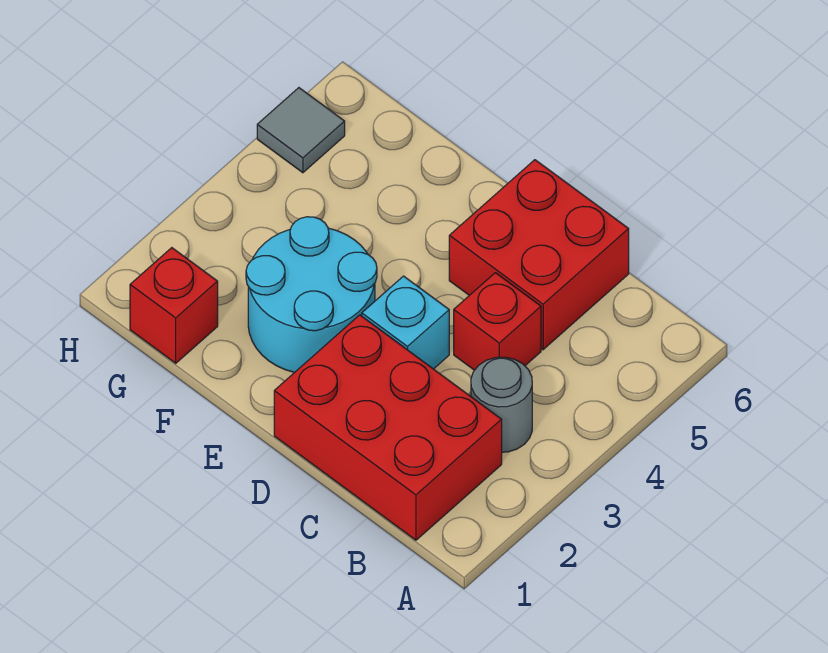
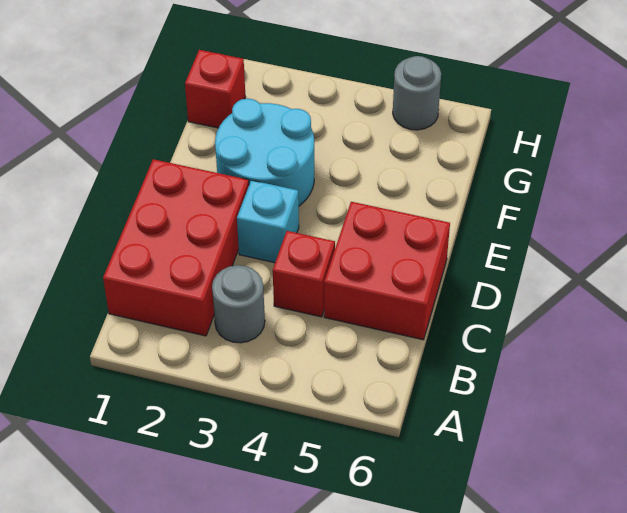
grey tile H5 level 1 -> grey round brick H5 level 1

